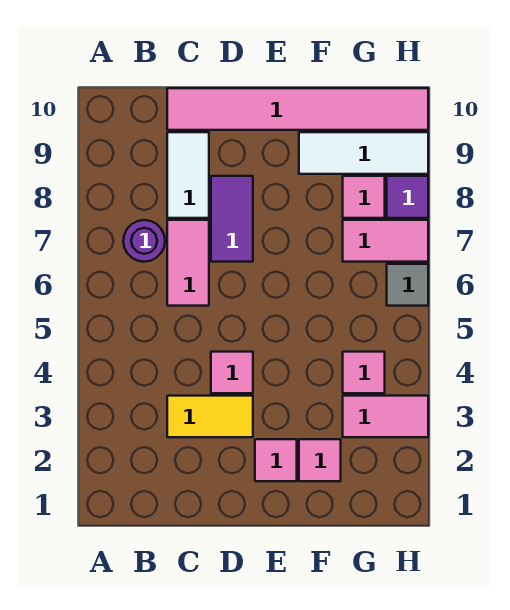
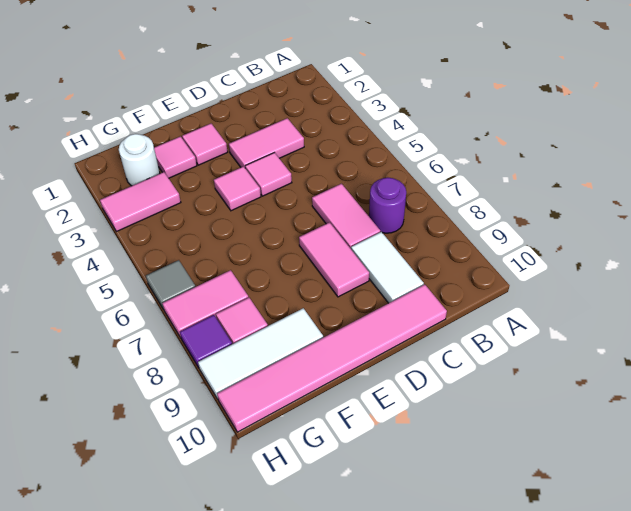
yellow tile C3:D3 level 1 -> pink tile C3:D3 level 1
purple tile D7:D8 level 1 -> pink tile D7:D8 level 1
none -> white round brick G2 level 1
pink tile G4 level 1 -> pink tile E4 level 1

